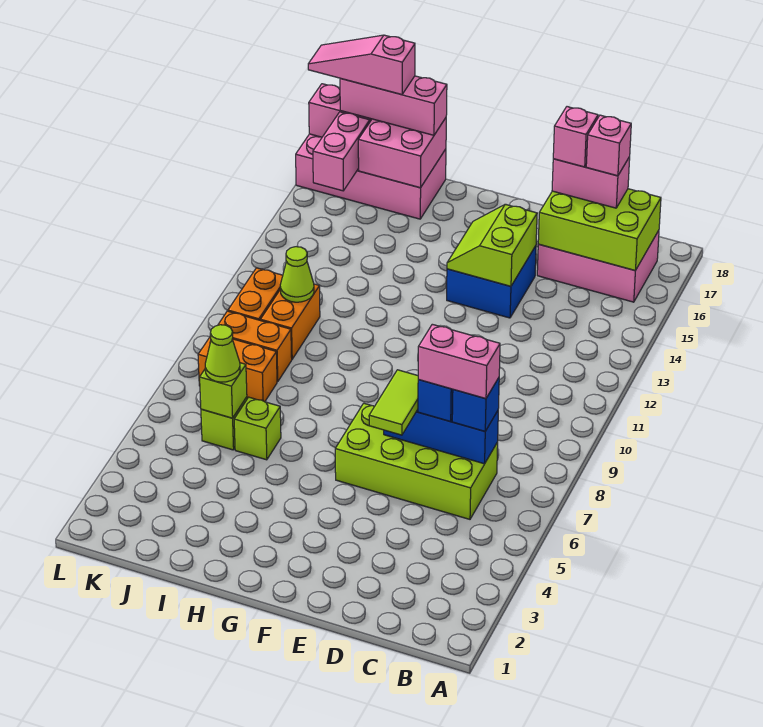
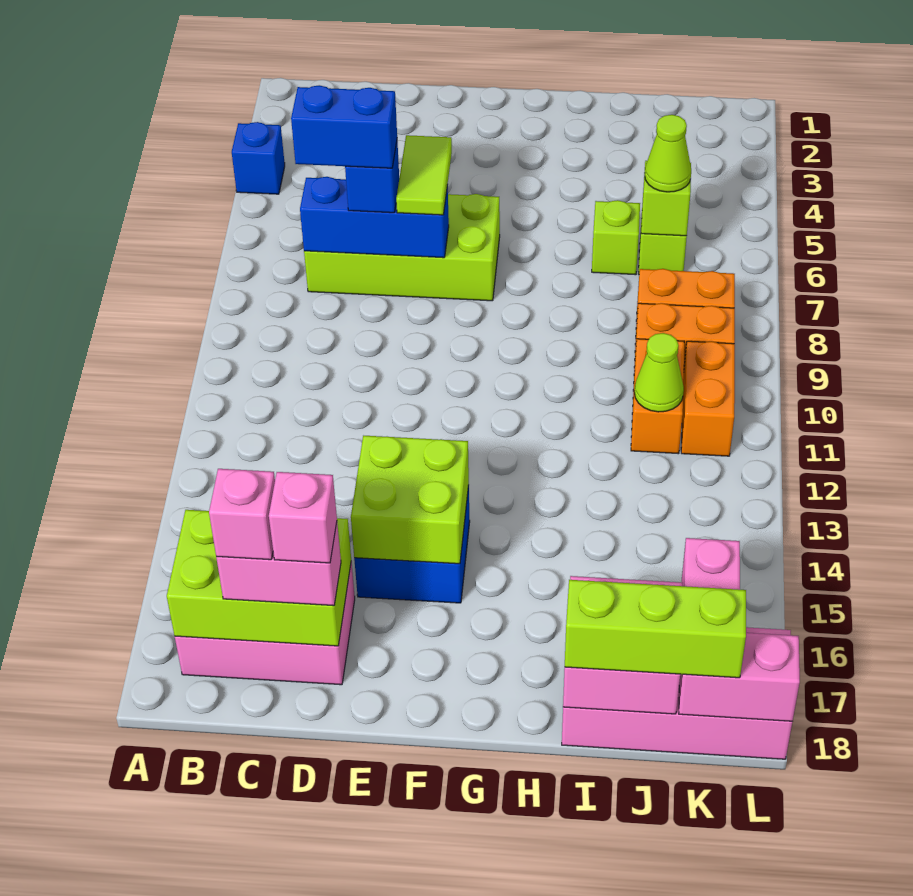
blue brick C7 level 3 -> blue brick A4 level 1
pink brick C7:D7 level 4 -> blue brick C7:D7 level 4
lime slope E14:F15 level 2 top E -> lime brick E14:F15 level 2
pink brick I18:K18 level 3 -> lime brick I18:K18 level 3
pink slope J18:L18 level 4 top J -> none

